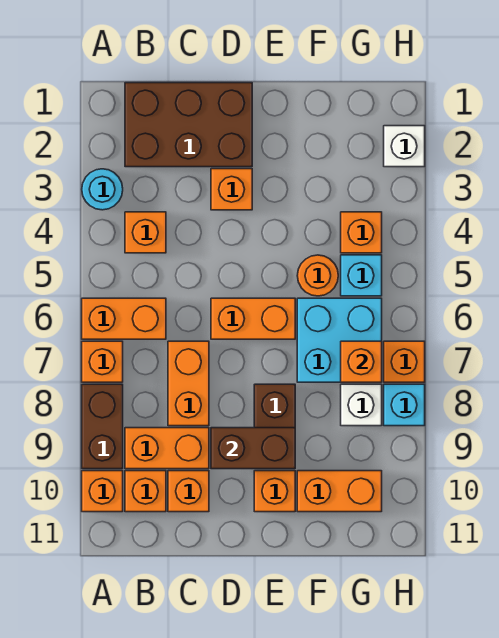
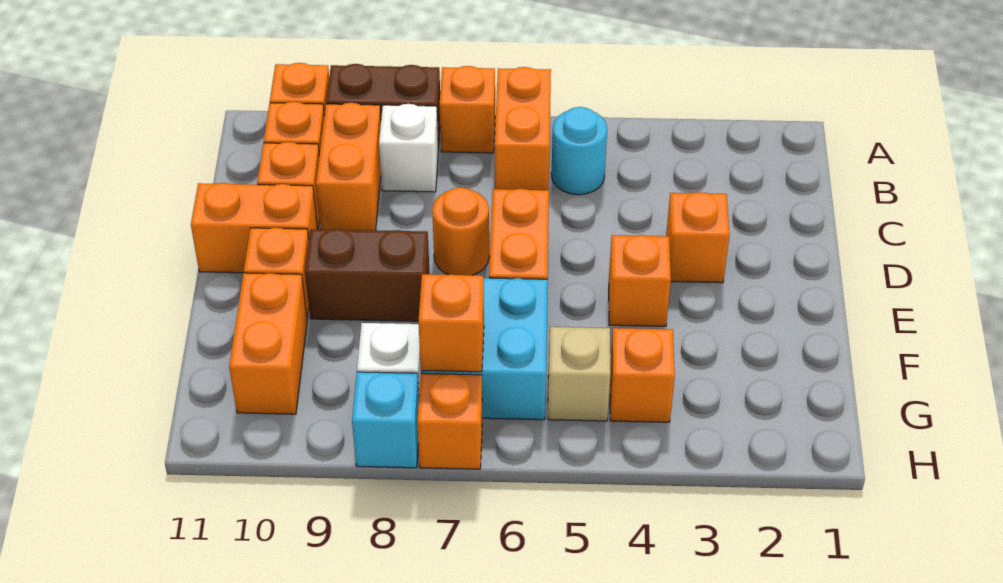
cyan round brick A3 level 1 -> cyan round brick B5 level 1
brown brick B1:D2 level 1 -> none
orange brick B4 level 1 -> orange brick E4 level 1
orange brick C7:C8 level 1 -> orange brick D10:D11 level 1
brown brick D9:E9 level 2 -> none
orange round brick F5 level 1 -> orange round brick D7 level 1
cyan brick G5 level 1 -> tan brick G5 level 1
white brick H2 level 1 -> white brick B8 level 1

